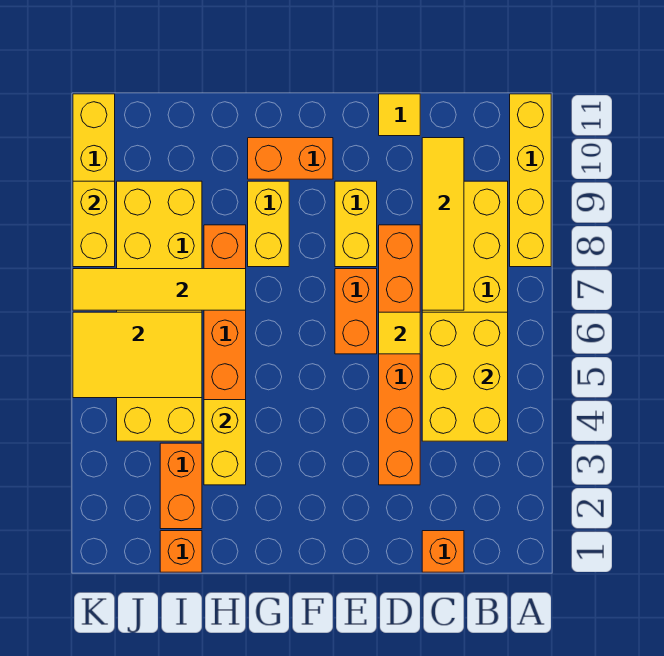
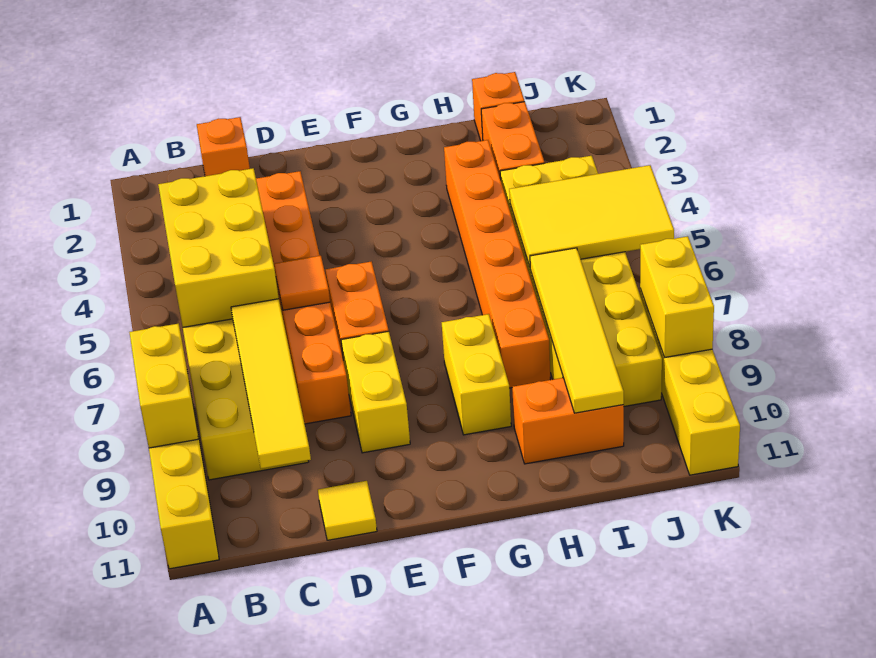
yellow tile D6 level 2 -> orange tile D6 level 2
orange brick F10:G10 level 1 -> orange brick H10:I10 level 1
yellow brick H3:H4 level 2 -> yellow brick A8:A9 level 2
yellow tile H7:K7 level 2 -> yellow tile I7:I10 level 2

